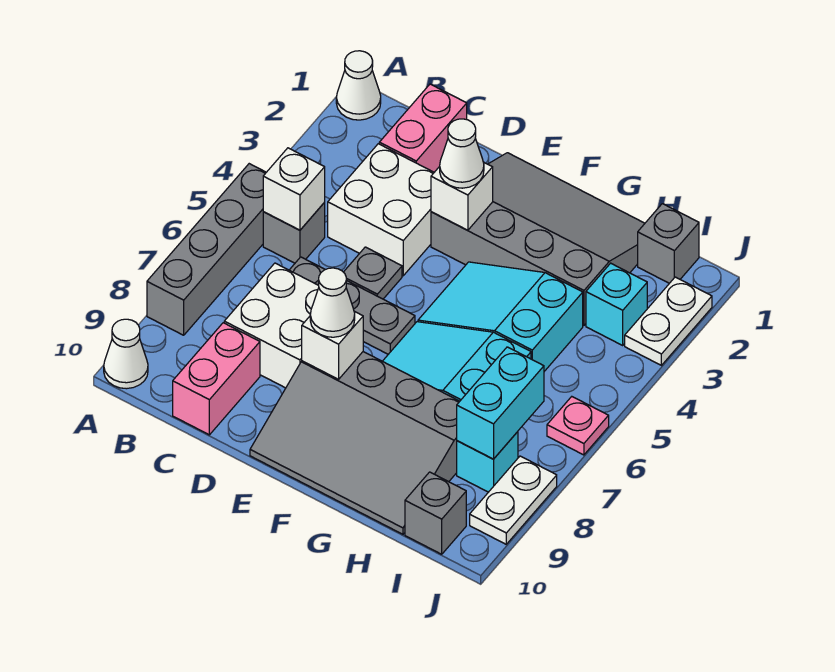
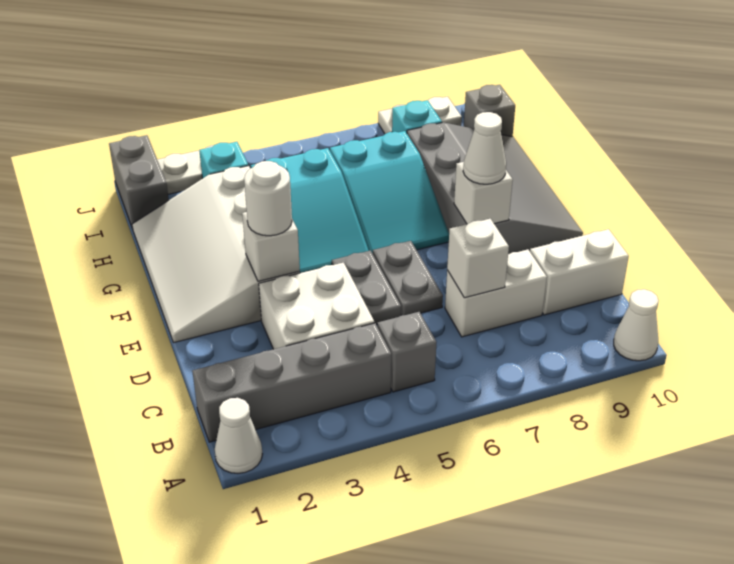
grey brick A5:A8 level 1 -> grey brick B1:B4 level 1
white brick B5 level 2 -> white brick C7 level 2
pink brick C1:C2 level 1 -> none
grey plate C6:E6 level 1 -> grey plate D6:E6 level 1
white brick C7:D8 level 1 -> white brick C7:C8 level 1
pink brick C9:C10 level 1 -> white brick C9:C10 level 1
grey plate D5 level 1 -> grey plate D5:E5 level 1
grey slope E1:H3 level 1 top 3 -> white slope E1:H3 level 1 top 3
white cone E3 level 3 -> white round brick E3 level 3
grey brick I1 level 1 -> grey brick I1:J1 level 1
cyan brick I7:I8 level 2 -> none
pink plate J6 level 1 -> none

